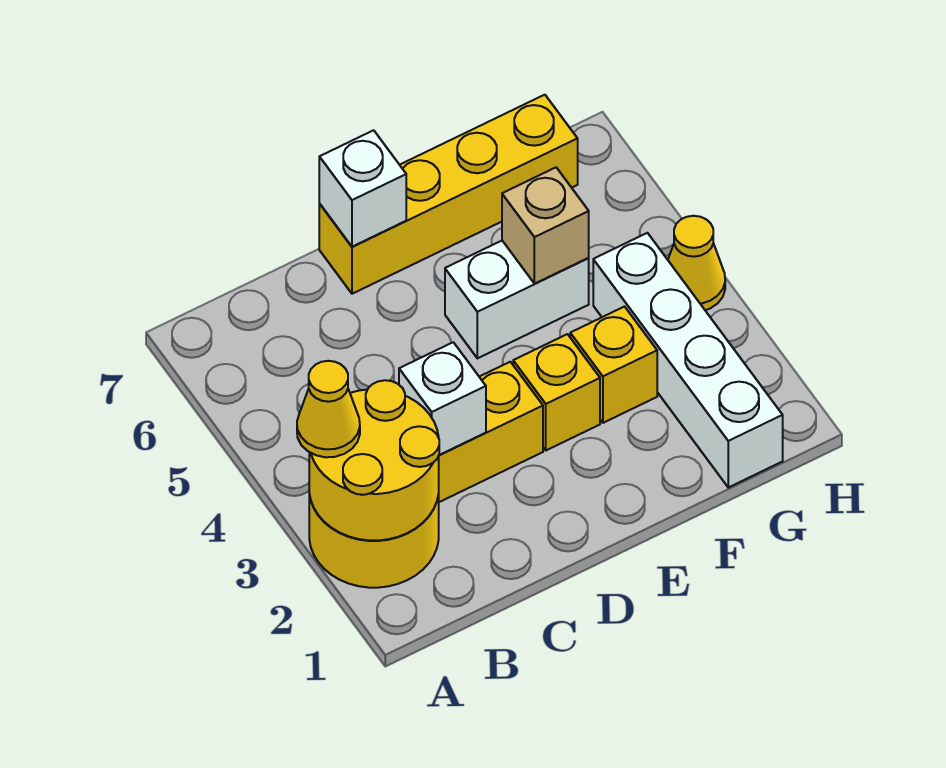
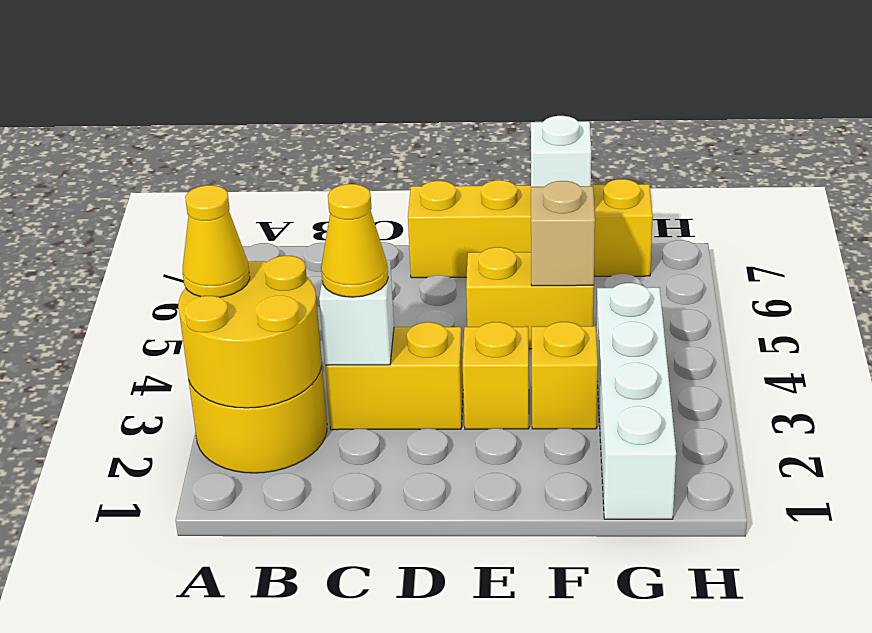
white brick D7 level 2 -> white brick F7 level 2
white brick E5:F5 level 1 -> yellow brick E5:F5 level 1
yellow cone H4 level 1 -> yellow cone C3 level 3

